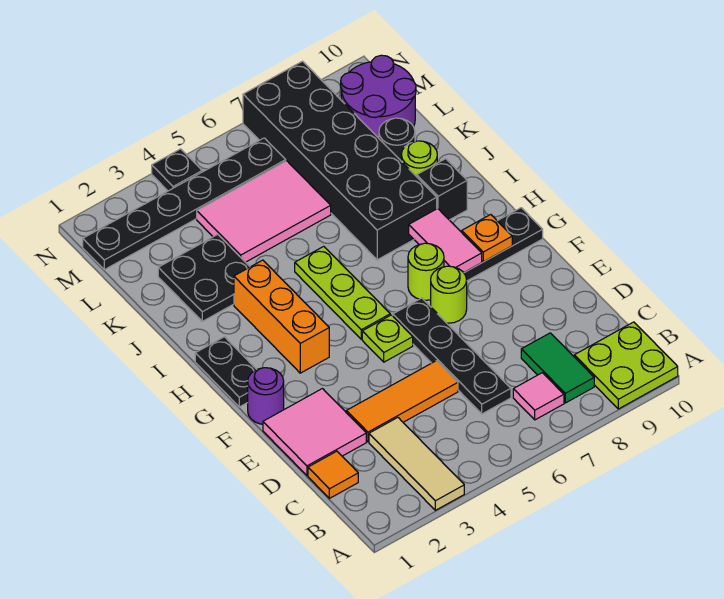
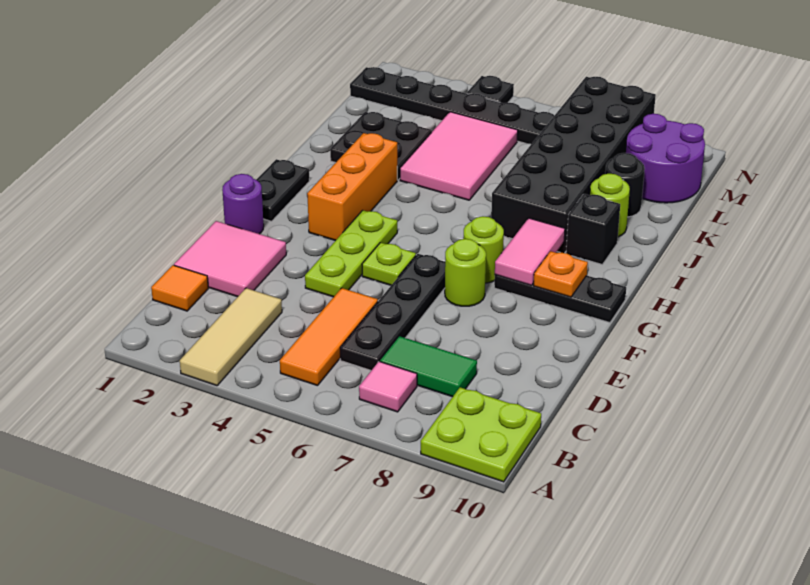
green tile B8:C8 level 1 -> green tile C7:C8 level 1
orange tile D3:D5 level 1 -> orange tile B5:D5 level 1
lime plate G5:I5 level 1 -> lime plate E4:G4 level 1
pink tile K4:L6 level 1 -> pink tile J4:L5 level 1

